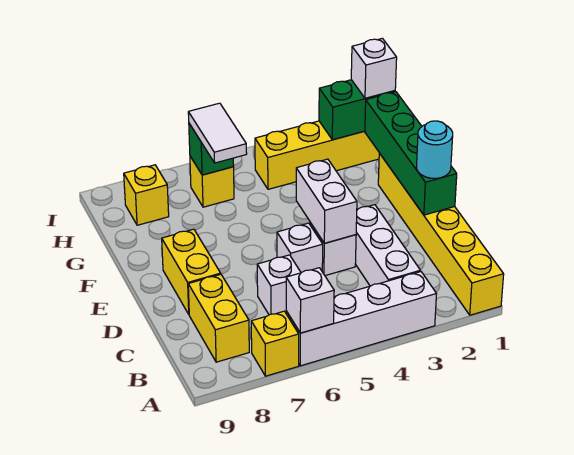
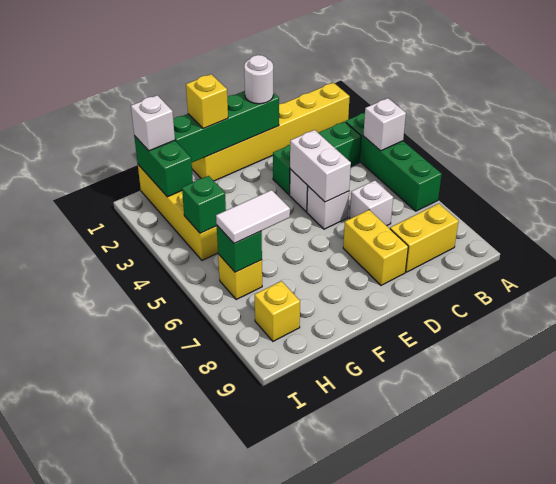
white brick A3:A6 level 1 -> green brick A3:A6 level 1
white brick A6 level 2 -> white brick A4 level 2
yellow brick A7 level 1 -> yellow brick F1 level 3
white brick B3:D3 level 1 -> green brick B3:D3 level 1
cyan round brick D1 level 3 -> white round brick D1 level 3
white brick D4:E4 level 2 -> white brick D4:D5 level 2
yellow brick D8:E8 level 1 -> yellow brick D7:D8 level 1
none -> green brick H4 level 2

